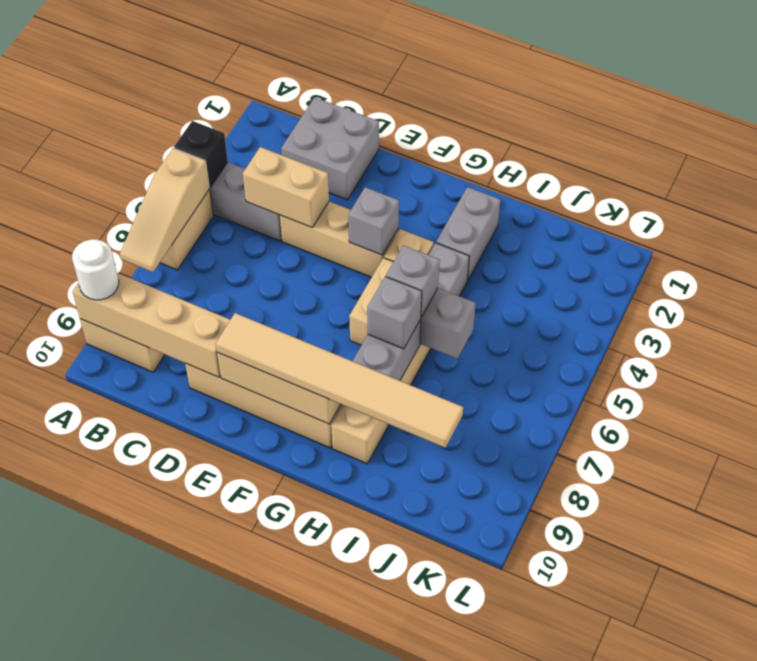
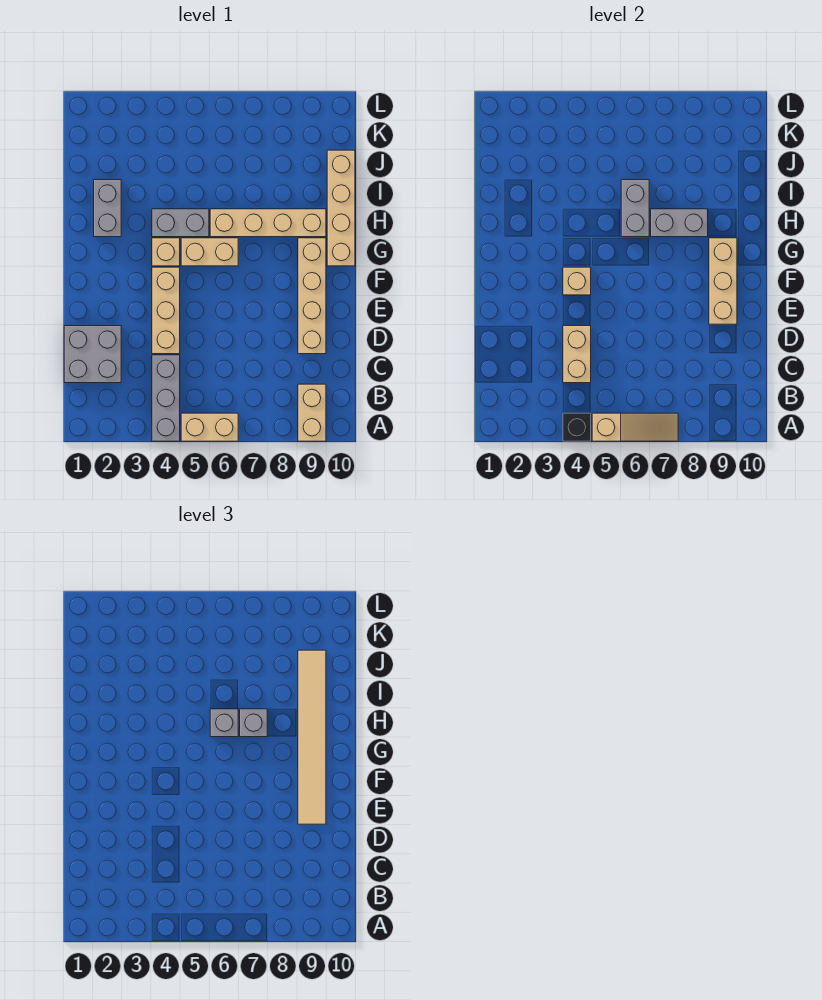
tan brick A9:D9 level 2 -> tan brick G10:J10 level 1
white round brick A9 level 3 -> none
grey brick F4 level 2 -> tan brick F4 level 2
grey brick H2:H3 level 1 -> grey brick H2:I2 level 1

